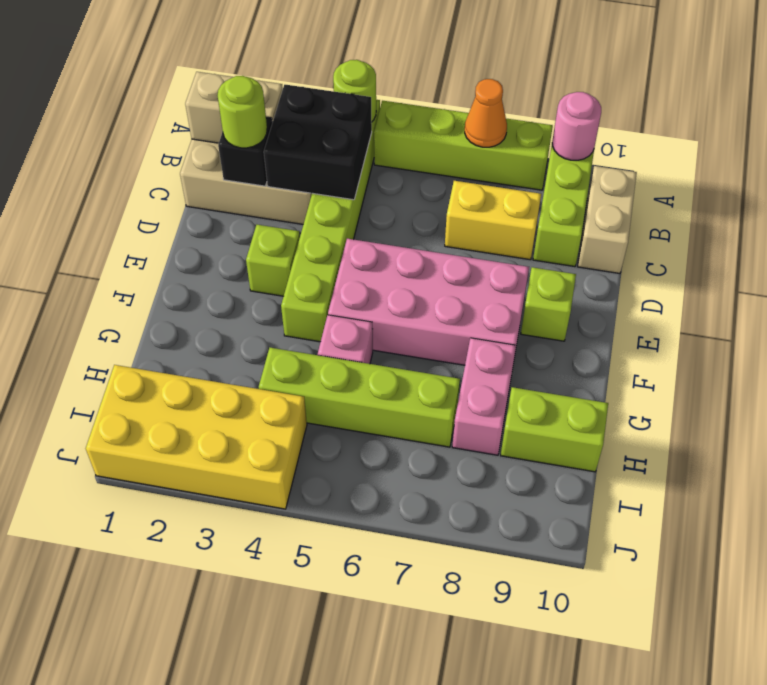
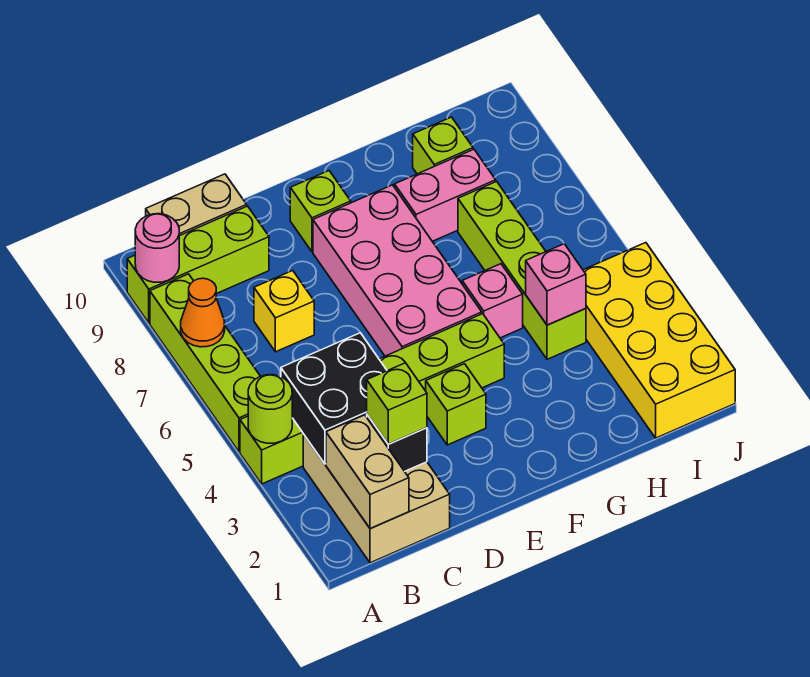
lime round brick C2 level 3 -> lime brick C2 level 3
yellow brick C7:C8 level 1 -> yellow brick C7 level 1
none -> pink brick H4 level 2
lime brick H9:H10 level 1 -> lime brick H9 level 1

